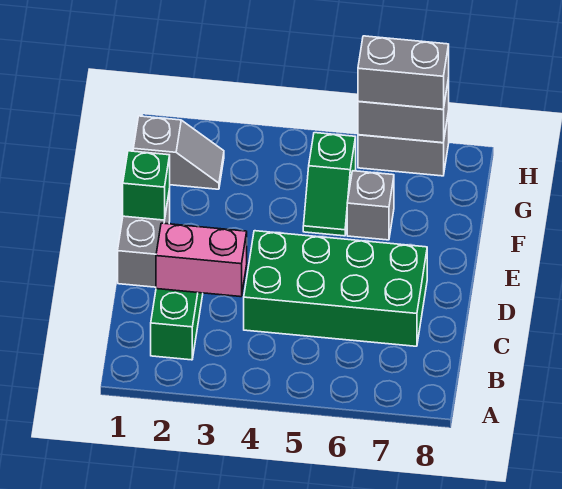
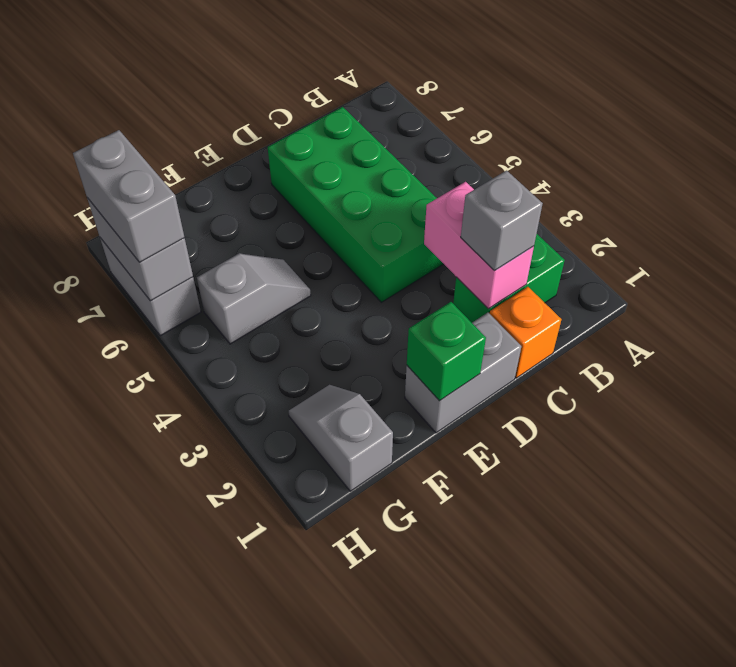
none -> orange brick C1 level 1
green slope F5:G5 level 1 top G -> grey slope F5:G5 level 1 top G
grey brick F6 level 1 -> grey brick C2 level 3

